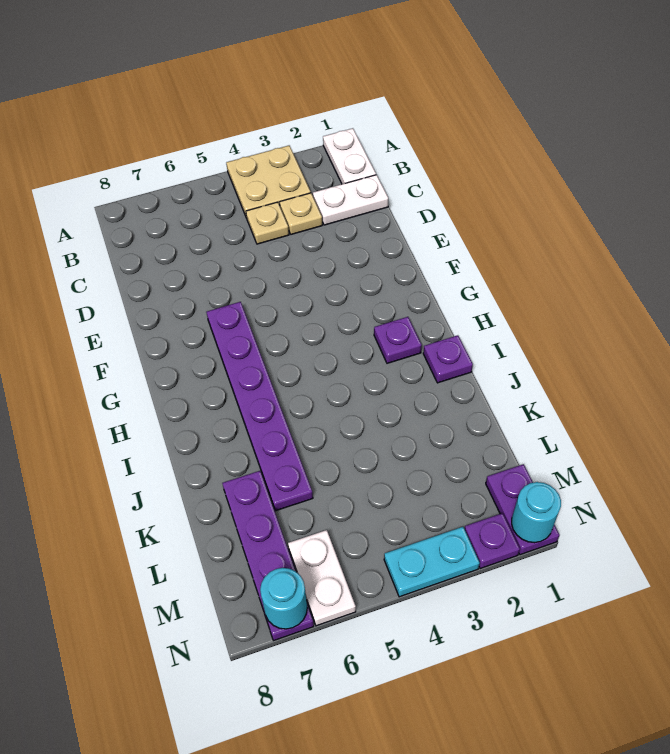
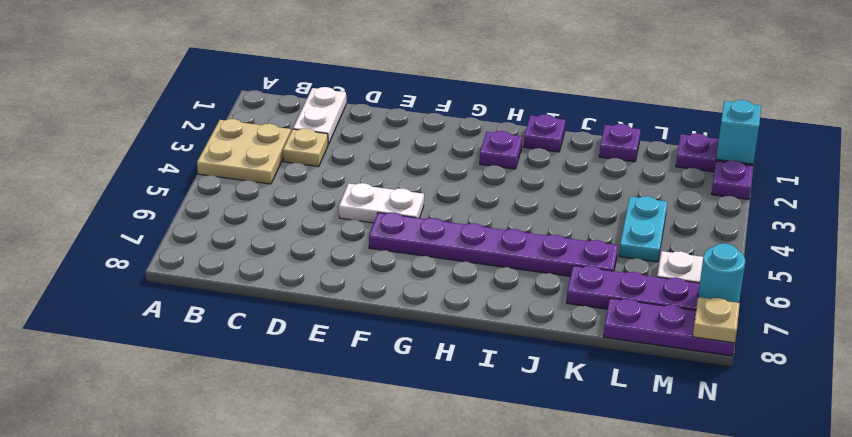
white plate A1:B1 level 1 -> white plate E5:F5 level 1
tan plate C4 level 1 -> tan plate N8 level 2
none -> purple plate K1 level 1
none -> purple plate L8:N8 level 1
cyan round brick N1 level 2 -> cyan brick N1 level 2
cyan plate N3:N4 level 1 -> cyan plate L4:L5 level 1

